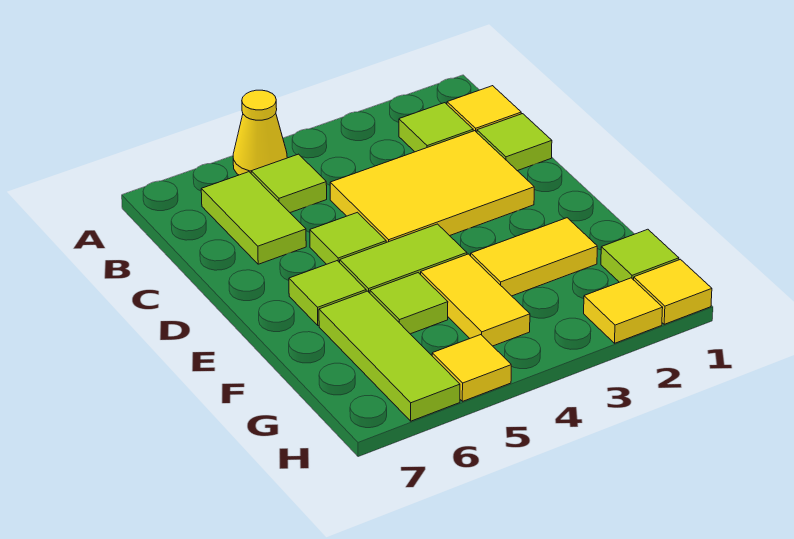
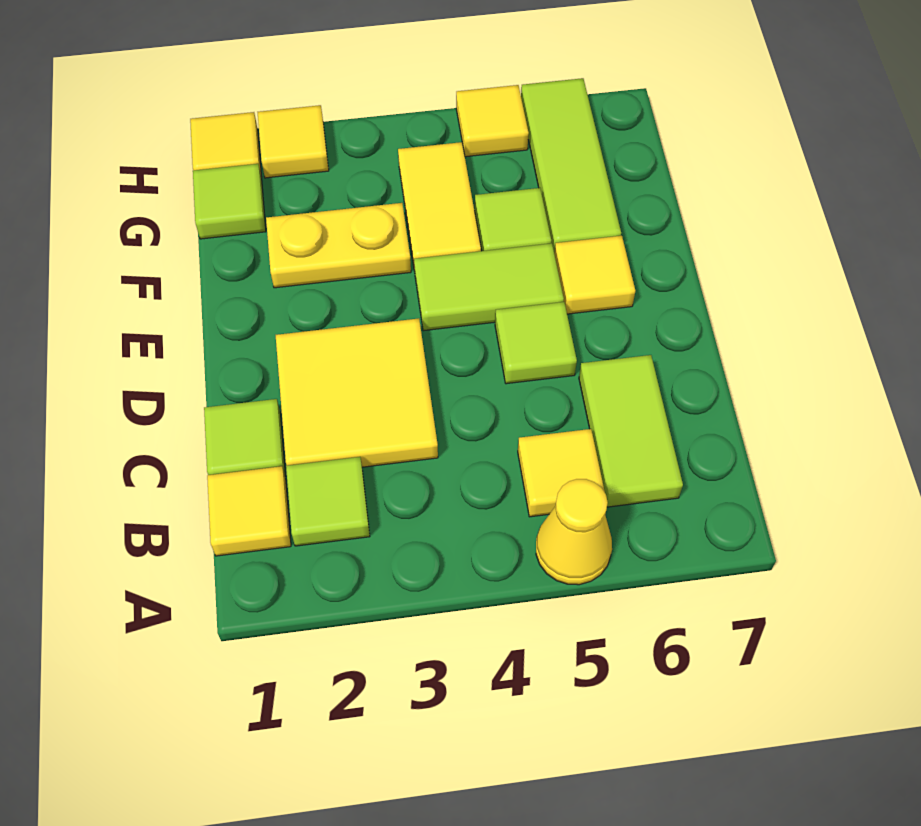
lime tile B5 level 1 -> yellow tile B5 level 1
yellow tile C2:D4 level 1 -> yellow tile C2:D3 level 1
lime tile E6 level 1 -> yellow tile E6 level 1
yellow tile F2:F3 level 1 -> yellow plate F2:F3 level 1

